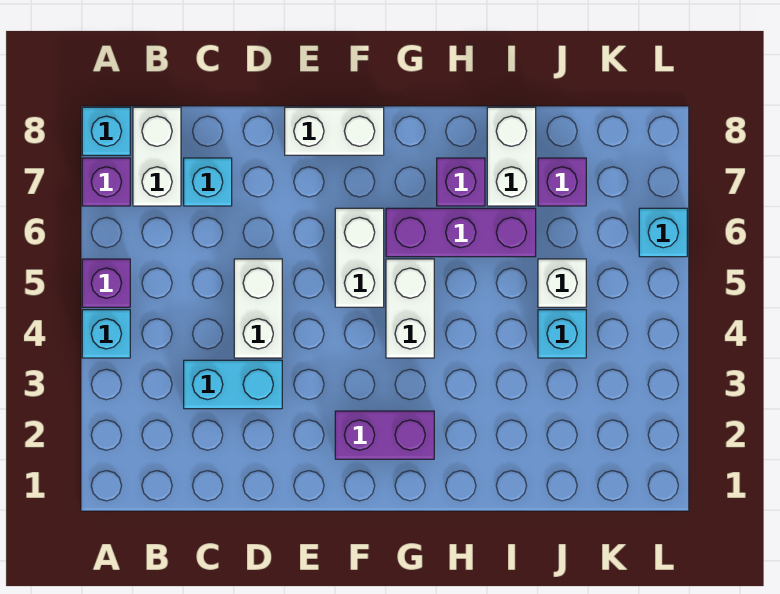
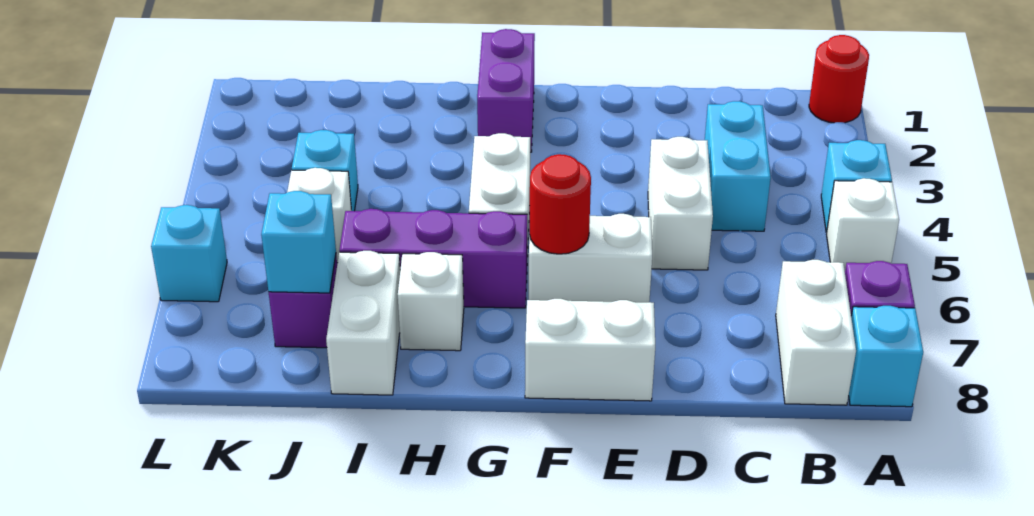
none -> red round brick A1 level 1
purple brick A5 level 1 -> white brick A5 level 1
cyan brick C3:D3 level 1 -> cyan brick C3:C4 level 1
cyan brick C7 level 1 -> cyan brick J7 level 2
purple brick F2:G2 level 1 -> purple brick G1:G2 level 1
white brick F5:F6 level 1 -> white brick E6:F6 level 1
none -> red round brick F6 level 2
purple brick H7 level 1 -> white brick H7 level 1

